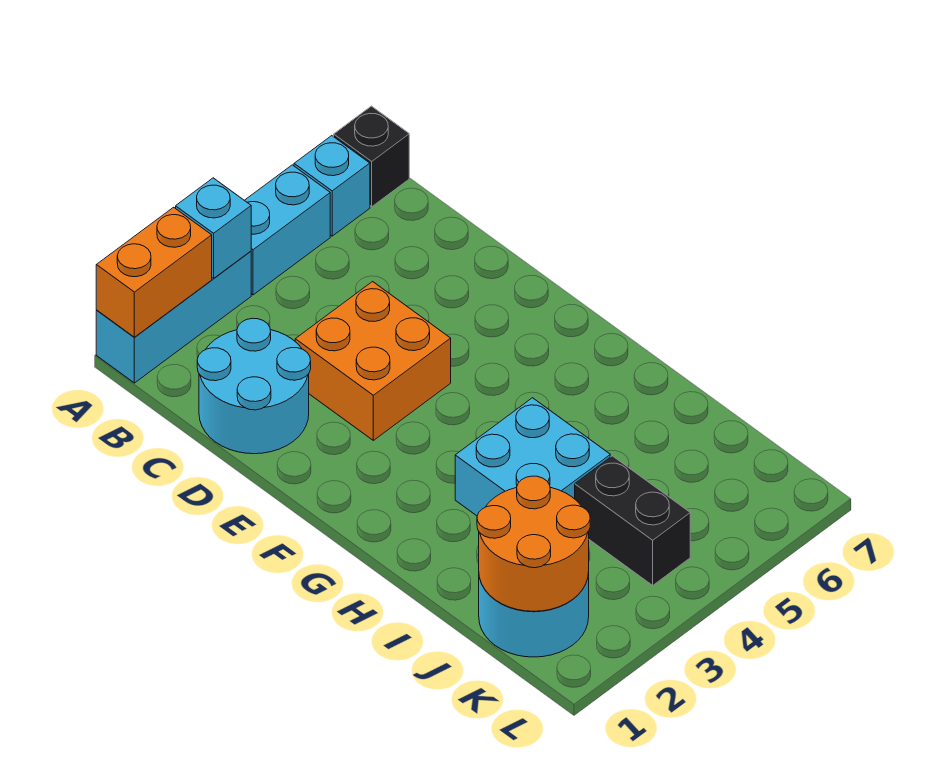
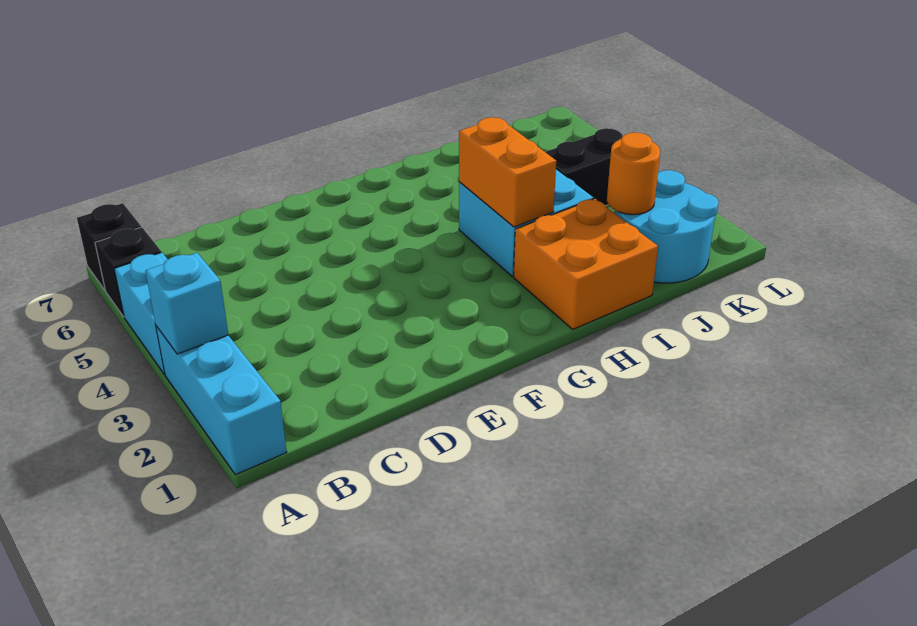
orange brick A1:A2 level 2 -> orange brick H3:H4 level 2
cyan brick A6 level 1 -> black brick A6 level 1
cyan round brick C1:D2 level 1 -> none
orange brick D3:E4 level 1 -> orange brick H1:I2 level 1
orange round brick J1:K2 level 2 -> orange round brick J2 level 2

